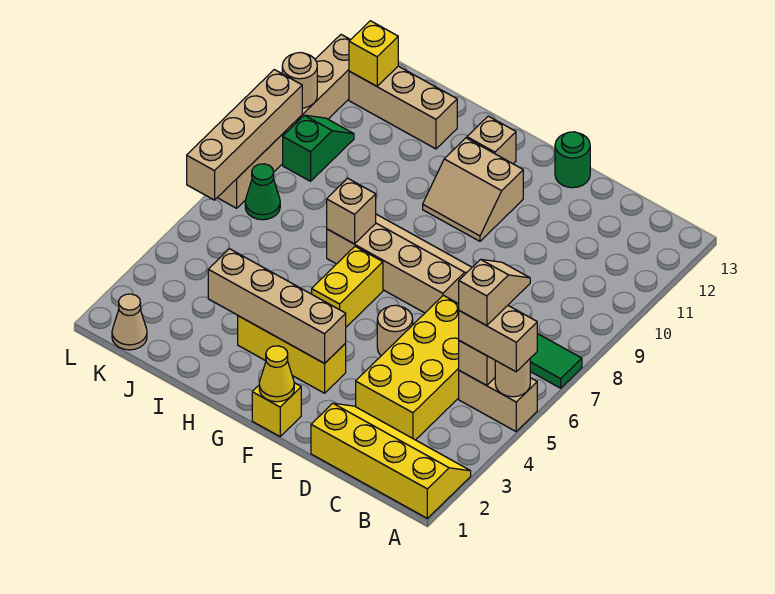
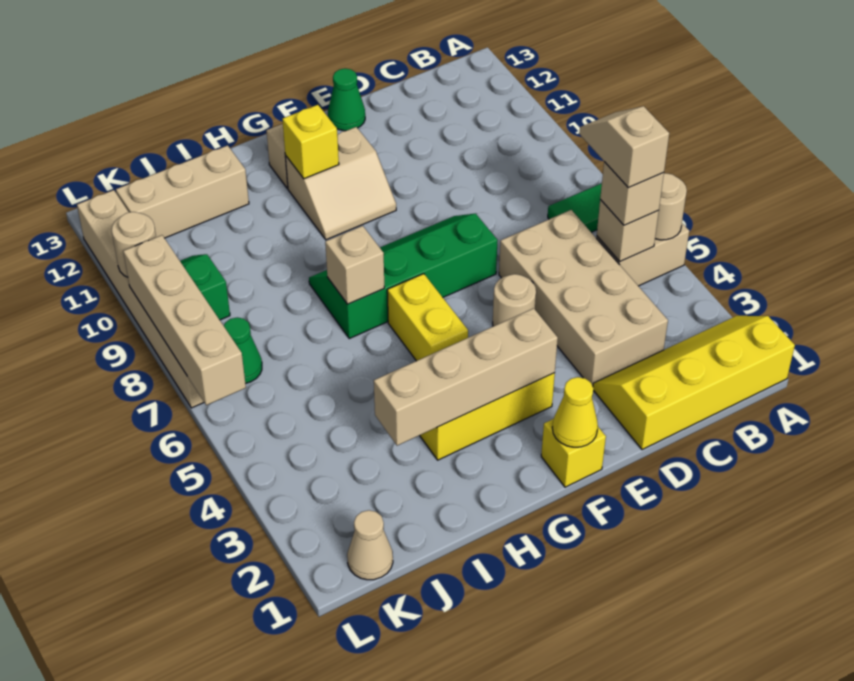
tan brick A5:B5 level 3 -> tan brick B5 level 3
yellow brick C3:D6 level 1 -> tan brick C3:D6 level 1
tan slope E7:H8 level 1 top 7 -> green slope E7:H8 level 1 top 7
green round brick E13 level 1 -> green cone E13 level 1
yellow brick K12 level 2 -> yellow brick G11 level 2

